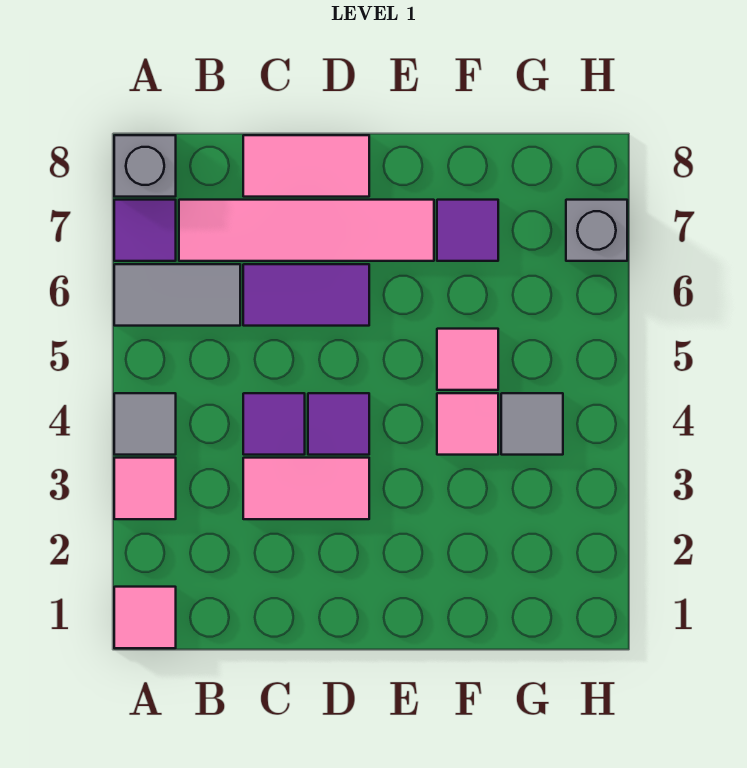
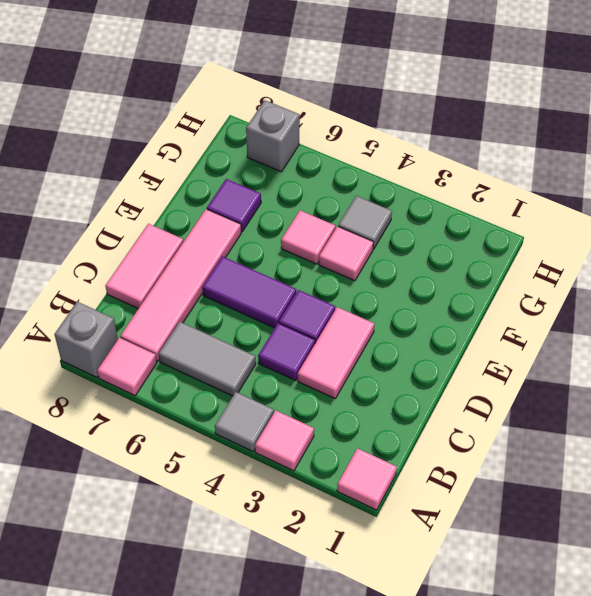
grey tile A6:B6 level 1 -> grey tile B5:B6 level 1
purple tile A7 level 1 -> pink tile A7 level 1
purple tile C6:D6 level 1 -> purple tile D5:D6 level 1

